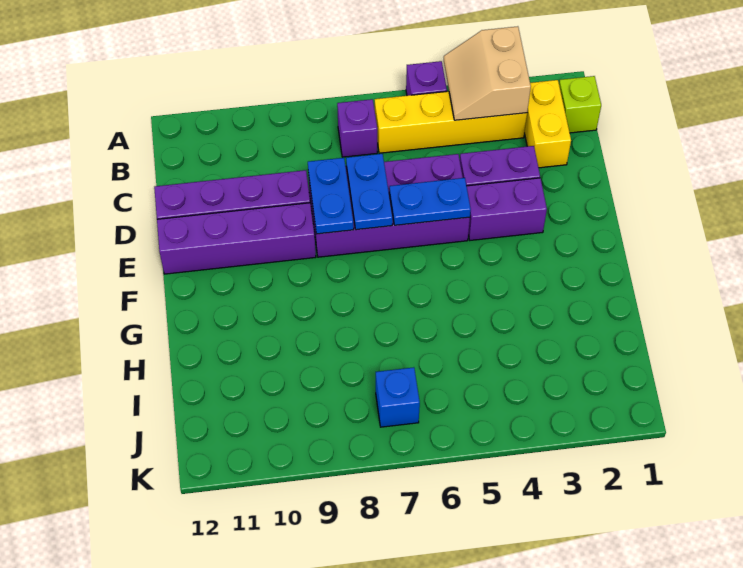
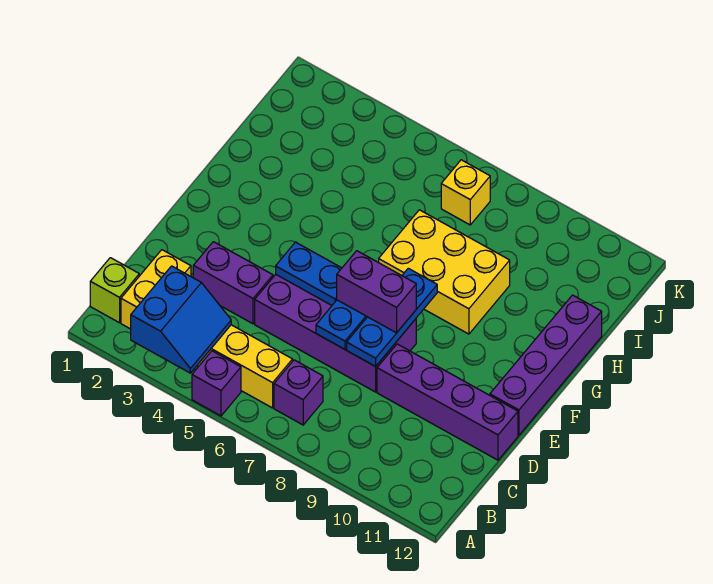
tan slope A3:B4 level 2 top 3 -> blue slope A3:B4 level 2 top 3
blue plate D8:E8 level 2 -> blue plate D8:F8 level 2
purple brick E3:E4 level 1 -> purple brick E7:E8 level 3
purple brick E9:E12 level 1 -> purple brick E12:H12 level 1
none -> yellow brick G7:H9 level 1
blue brick J7 level 1 -> yellow brick J7 level 1

